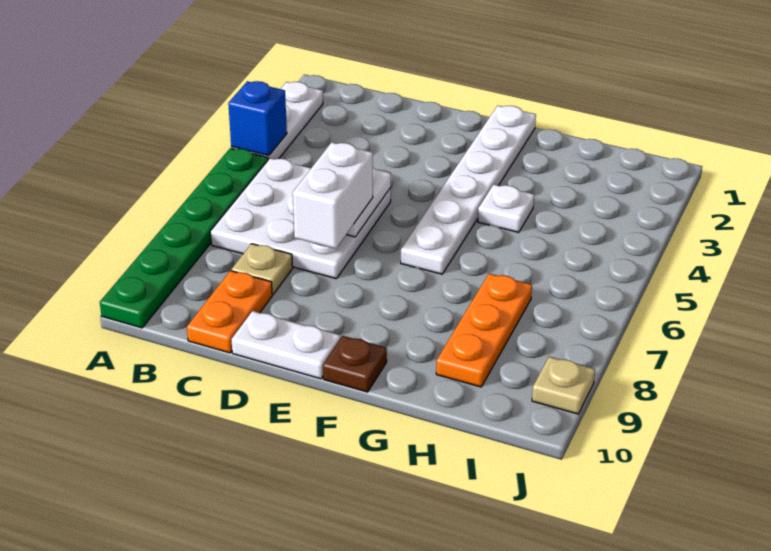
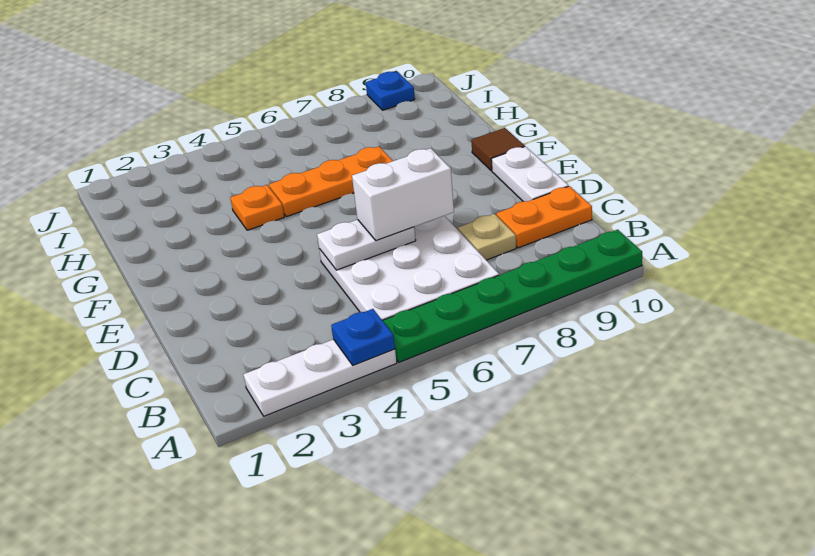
blue brick A4 level 2 -> blue plate A4 level 2
white plate F1:F6 level 1 -> none
brown plate F10 level 1 -> brown tile F10 level 1
white plate G4 level 1 -> orange plate G4 level 1
orange plate H7:H9 level 1 -> orange plate G5:G7 level 1
tan plate J9 level 1 -> blue plate J9 level 1

